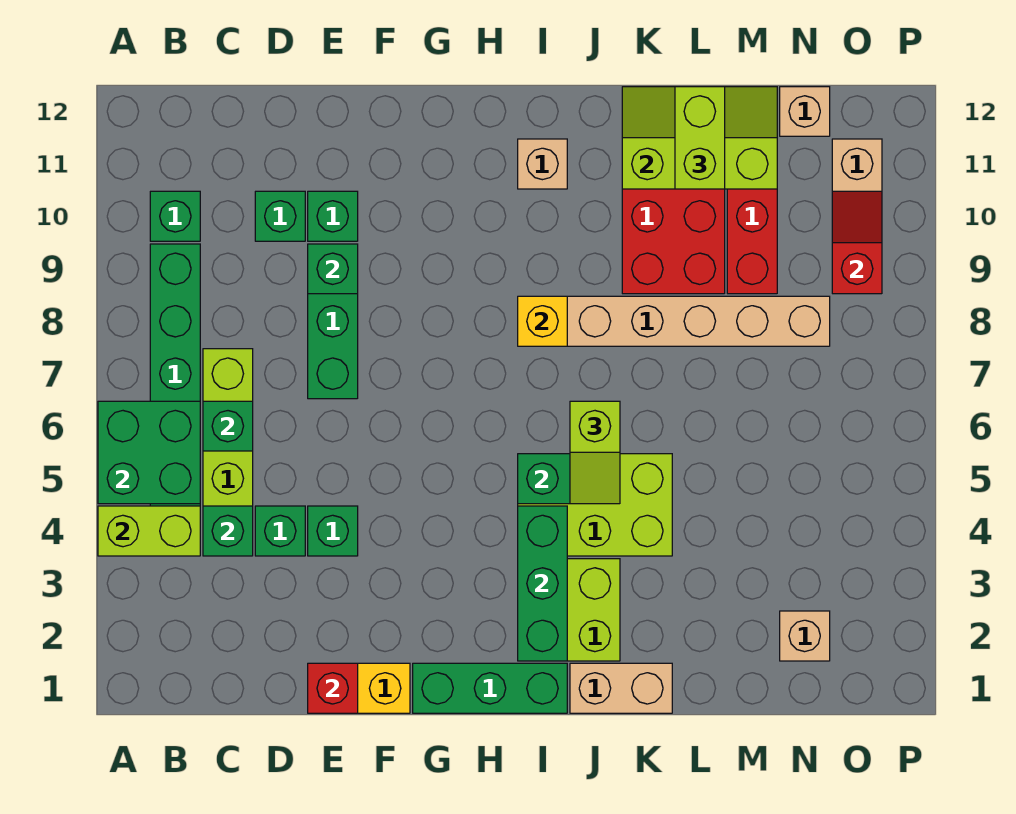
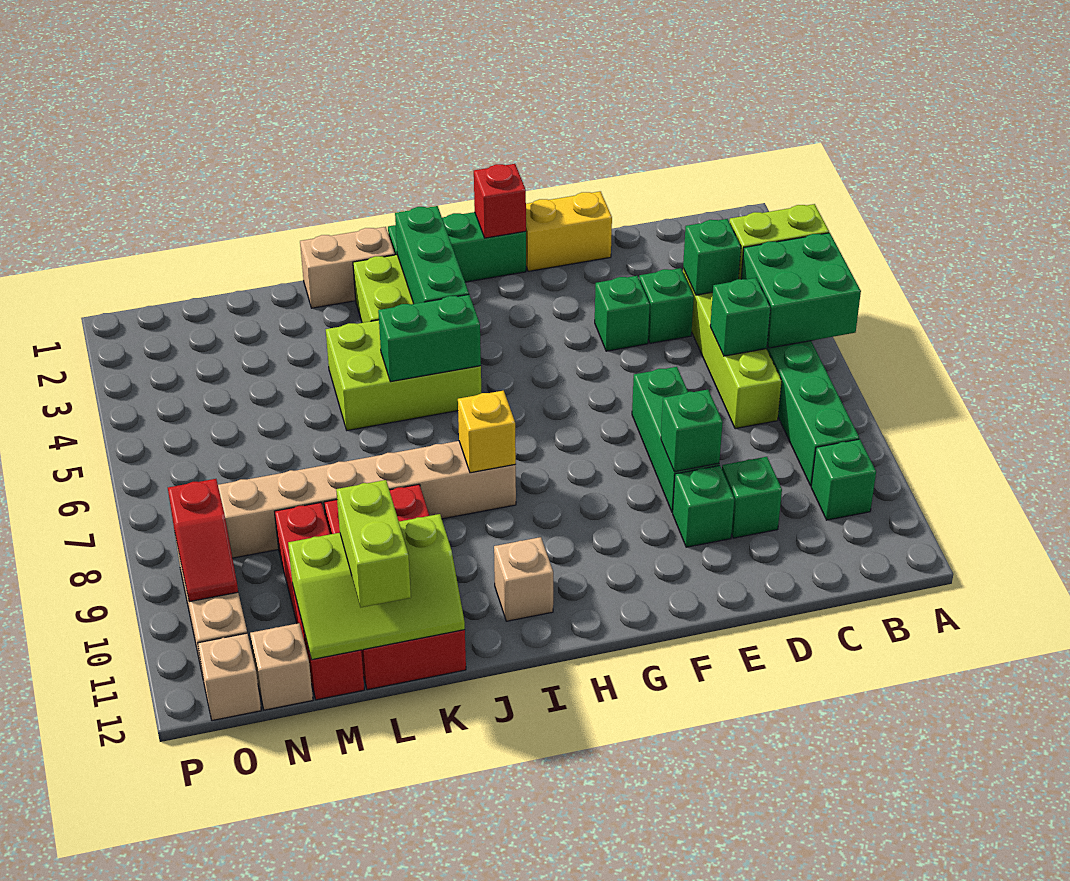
red brick E1 level 2 -> red brick G1 level 2
lime slope J5:J6 level 3 top 6 -> none
tan brick N2 level 1 -> tan brick O12 level 1

